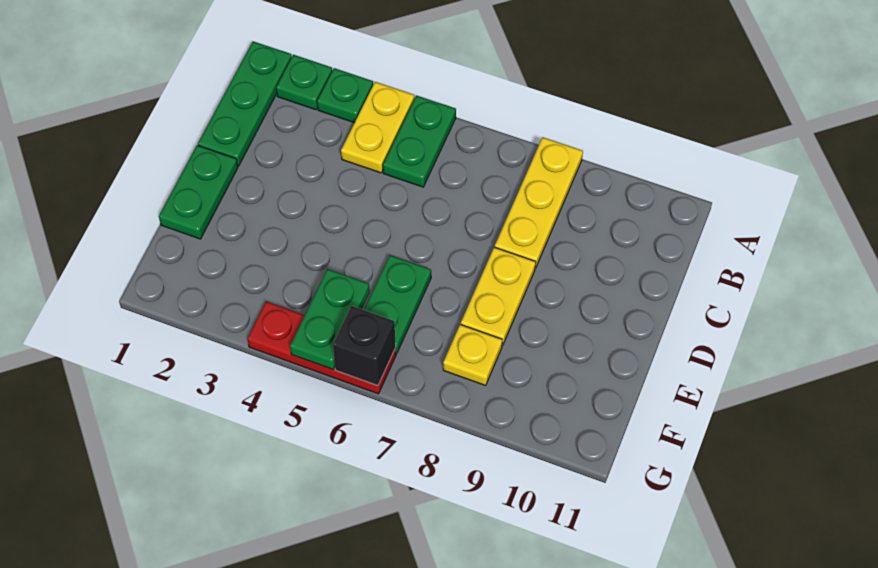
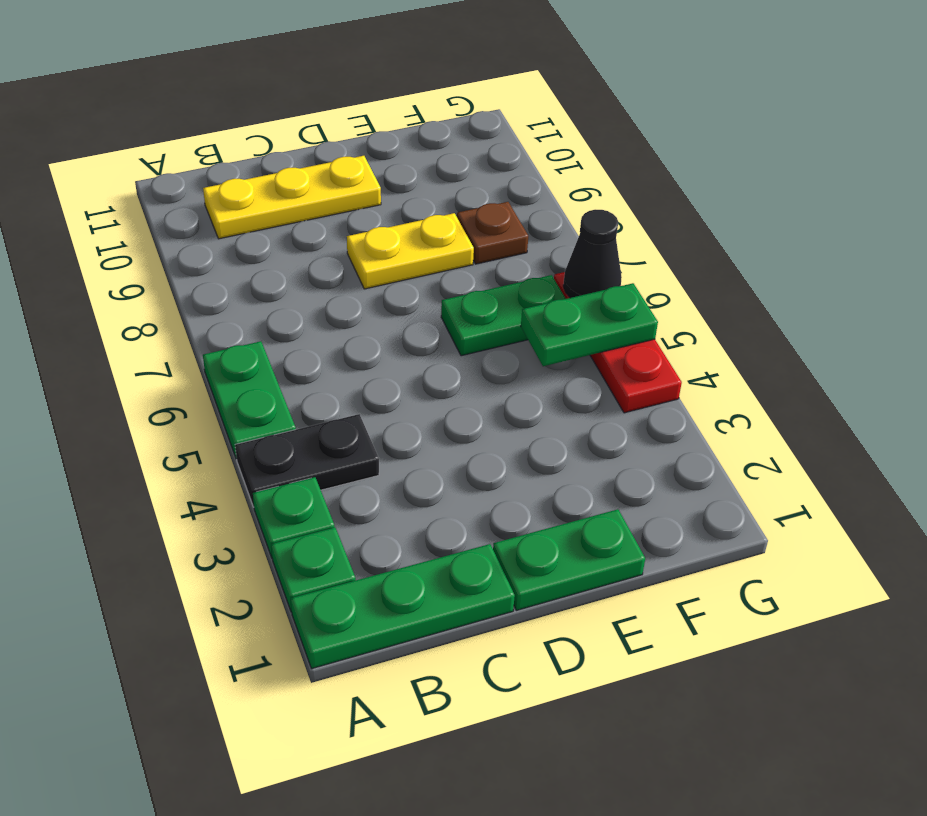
yellow plate A4:B4 level 1 -> black plate A4:B4 level 1
green plate A5:B5 level 1 -> green plate A5:A6 level 1
yellow plate A8:C8 level 1 -> yellow plate B10:D10 level 1
yellow plate F8 level 1 -> brown plate F8 level 1
black brick G6 level 2 -> black cone G6 level 2

